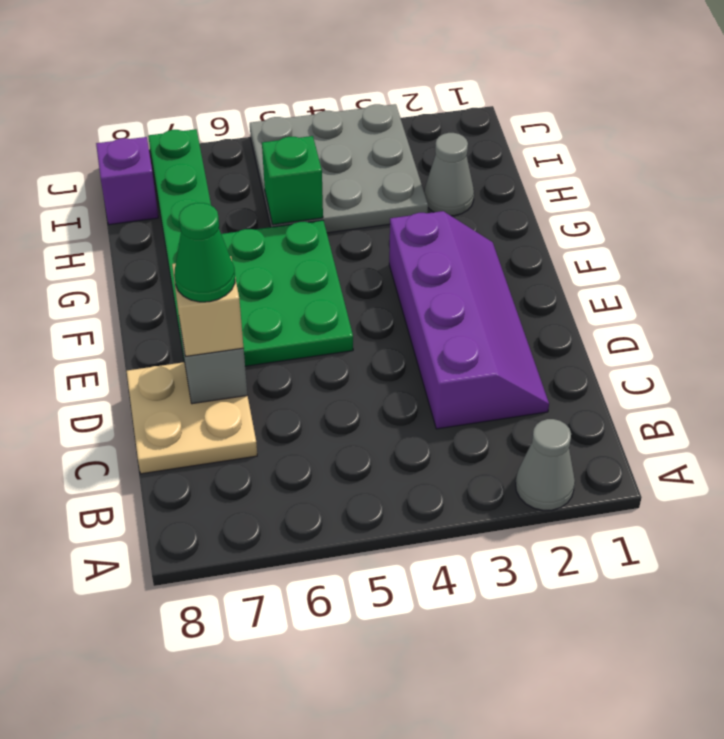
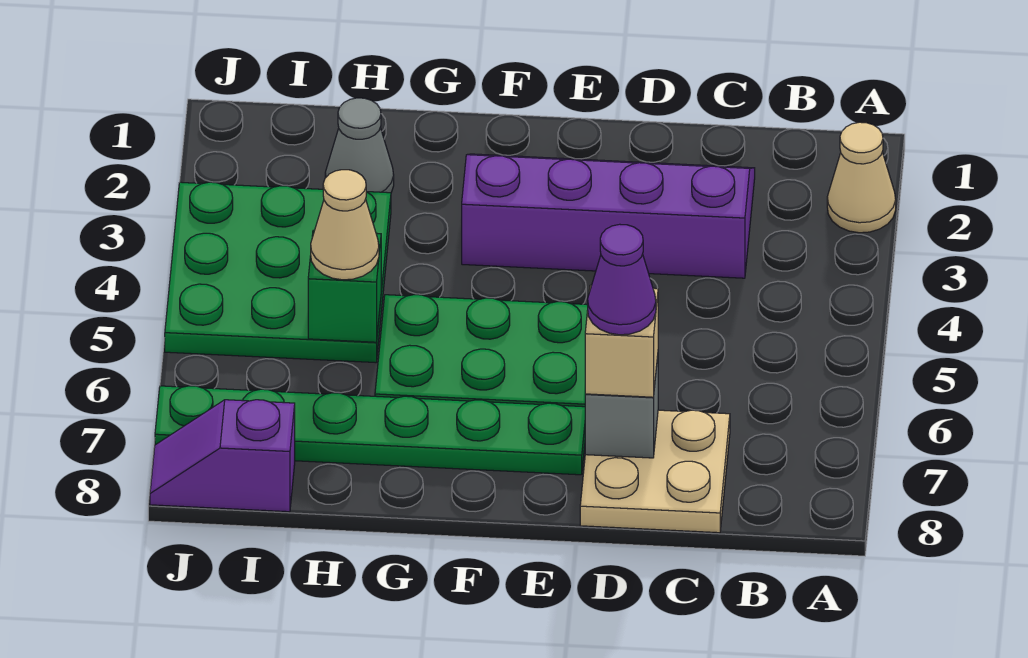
grey cone A2 level 1 -> tan cone A2 level 1
green cone D7 level 4 -> purple cone D7 level 4
grey plate H3:J5 level 1 -> green plate H3:J5 level 1
none -> tan cone H5 level 3

